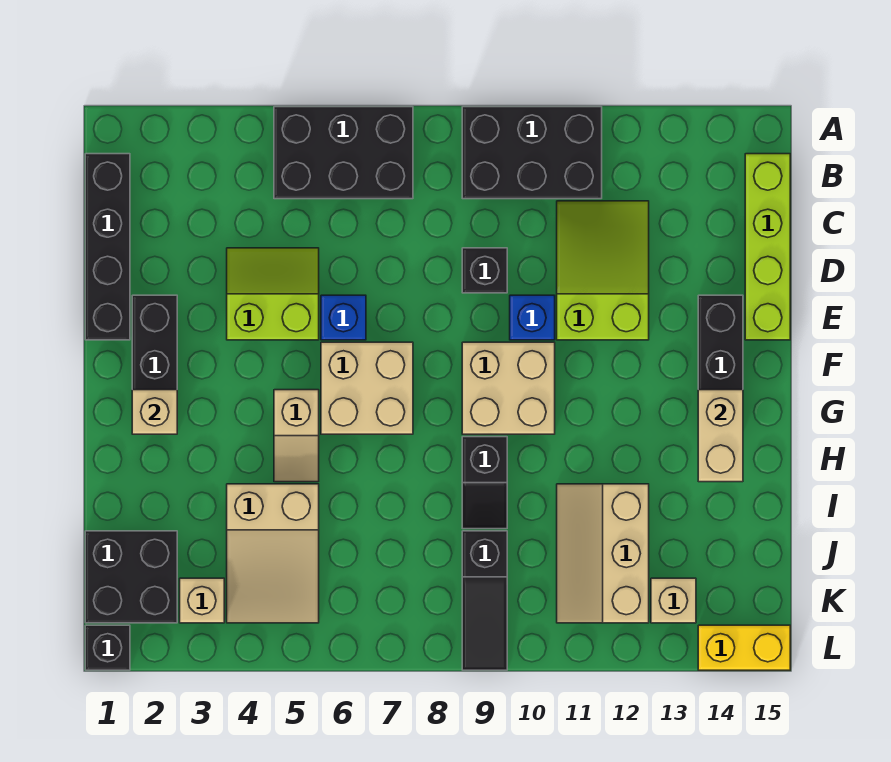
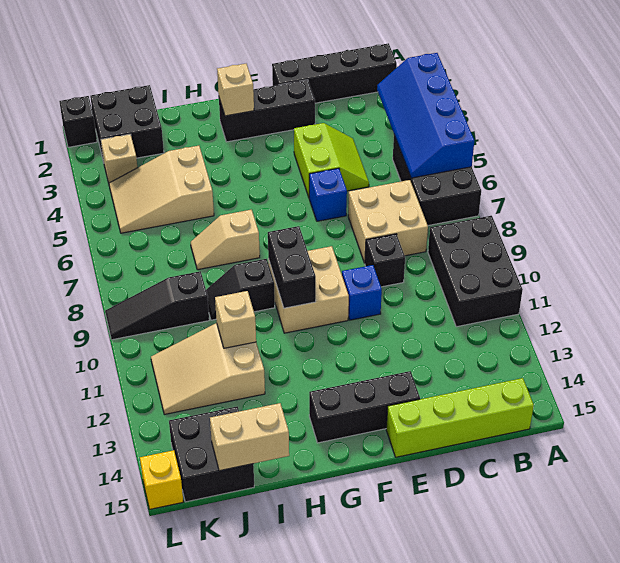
none -> blue slope A3:B6 level 2 top A
lime slope C11:E12 level 1 top E -> none
tan brick F6:G7 level 1 -> tan brick C7:D8 level 1
tan slope G5:H5 level 1 top G -> tan slope H7:I7 level 1 top H
none -> black brick G9:G10 level 2
tan brick G14:H14 level 2 -> tan brick I15:J15 level 2
tan slope I11:K12 level 1 top 12 -> tan slope I11:K12 level 1 top I
none -> black brick J14:K15 level 1
tan brick K13 level 1 -> tan brick I11 level 2
yellow brick L14:L15 level 1 -> yellow brick L15 level 1

